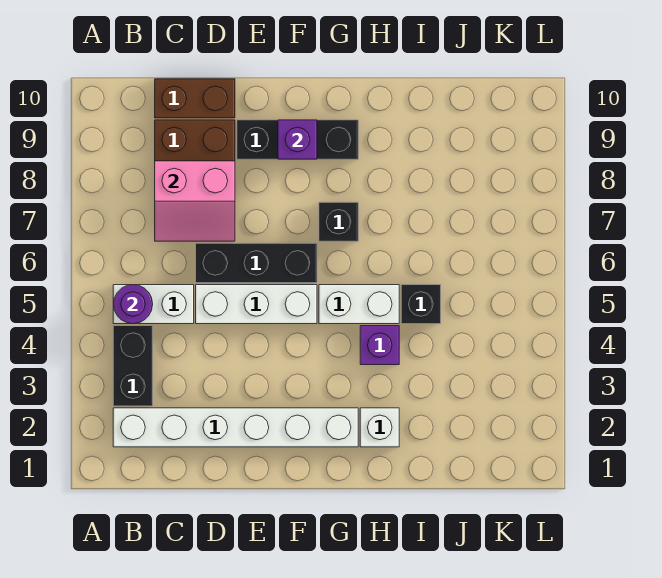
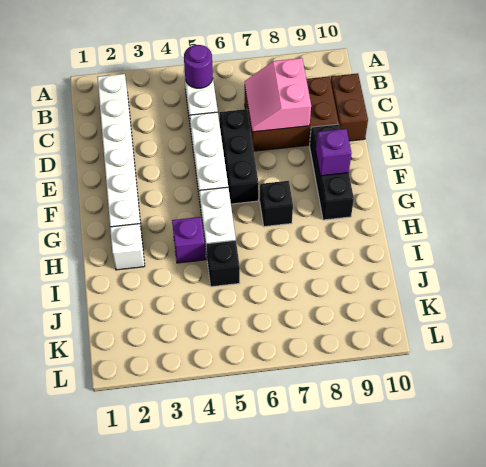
black brick B3:B4 level 1 -> none

